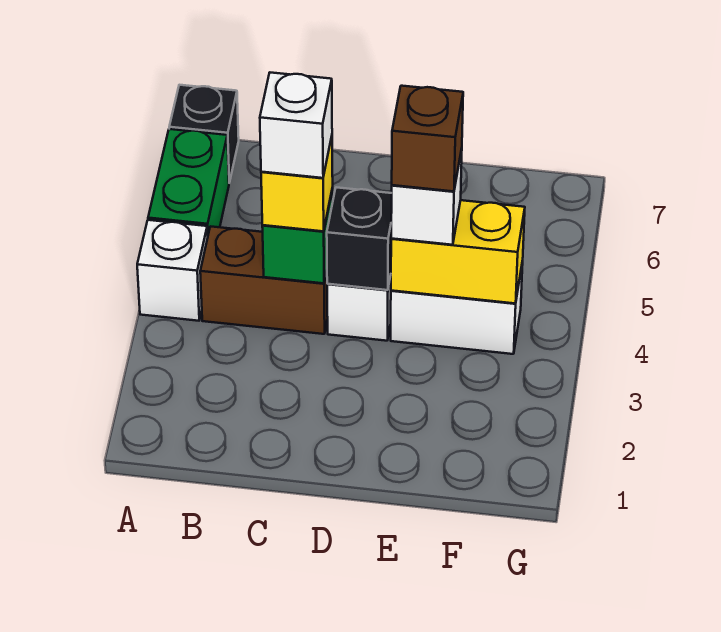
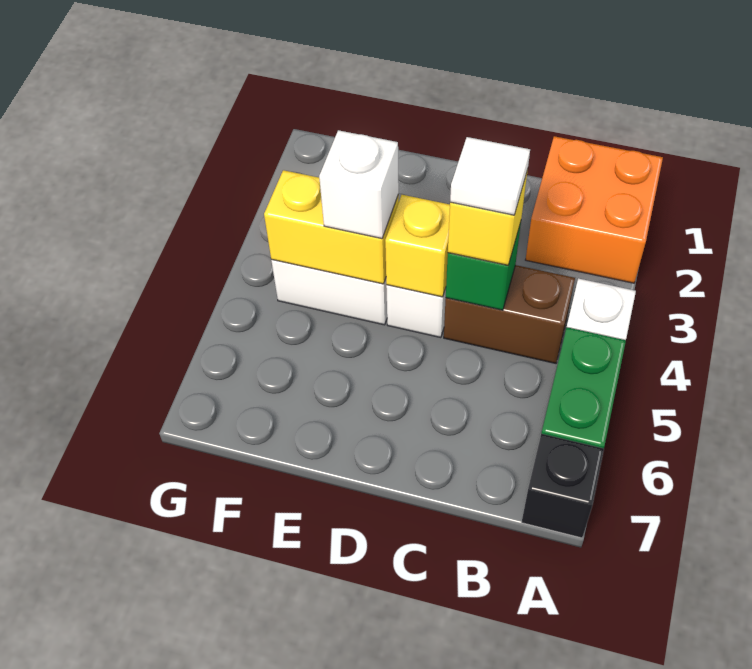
none -> orange brick A1:B2 level 1
white brick C4 level 4 -> white tile C4 level 4
black brick D4 level 2 -> yellow brick D4 level 2
brown brick E4 level 4 -> none

